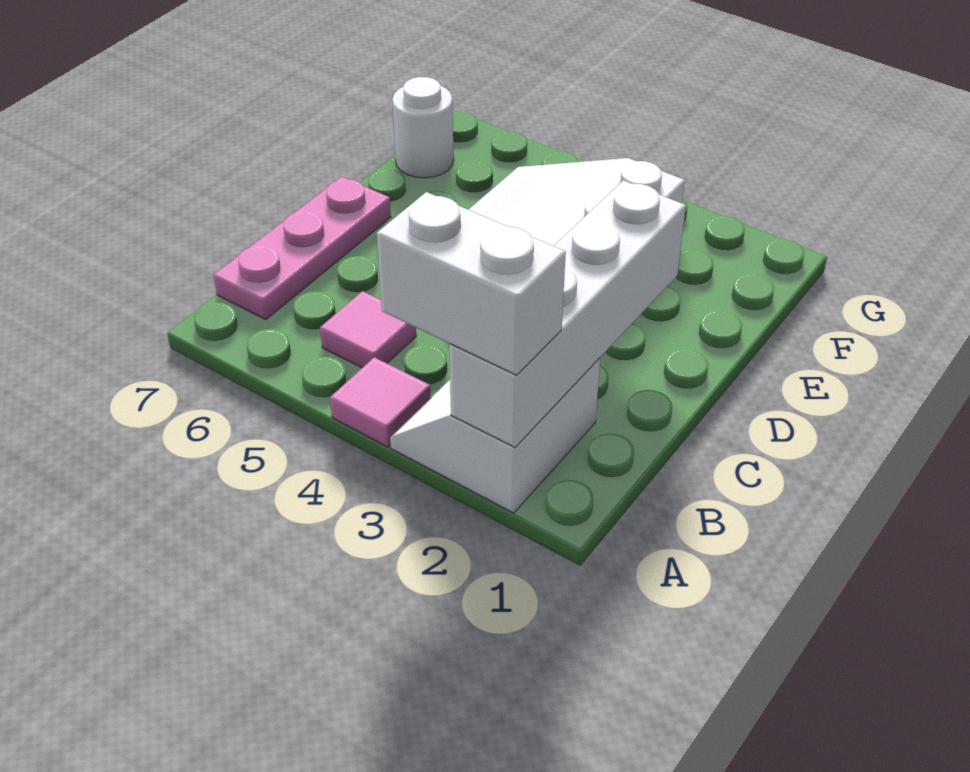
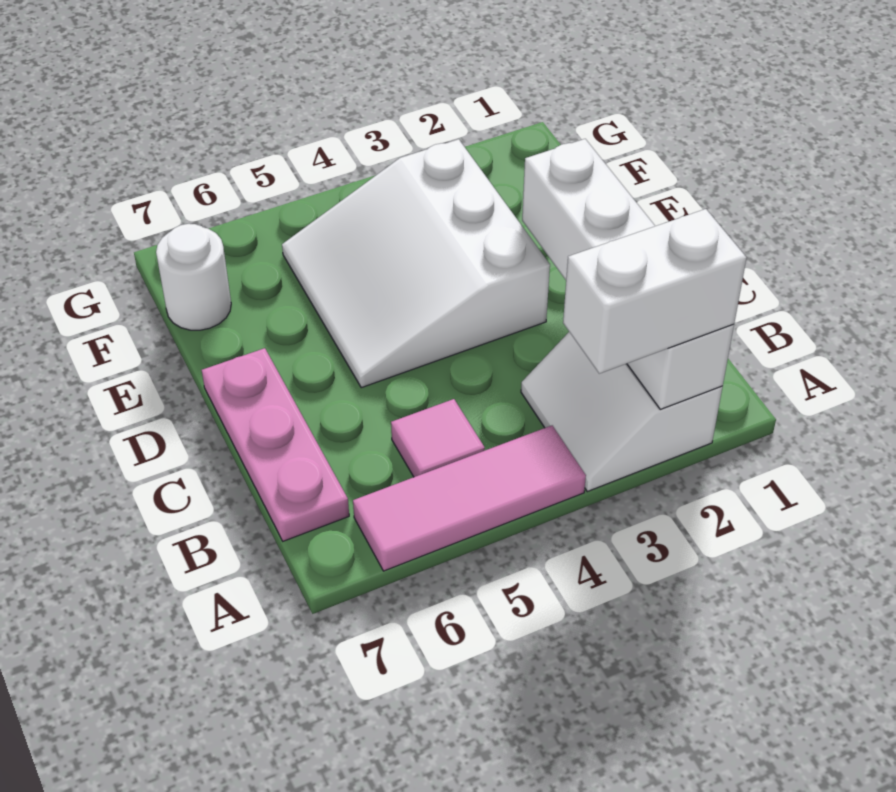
pink tile A4 level 1 -> pink tile A4:A6 level 1

